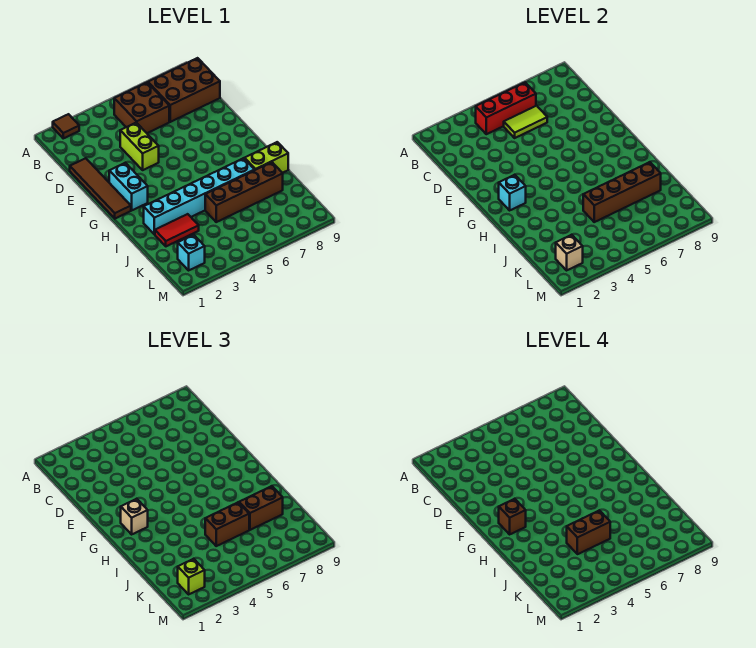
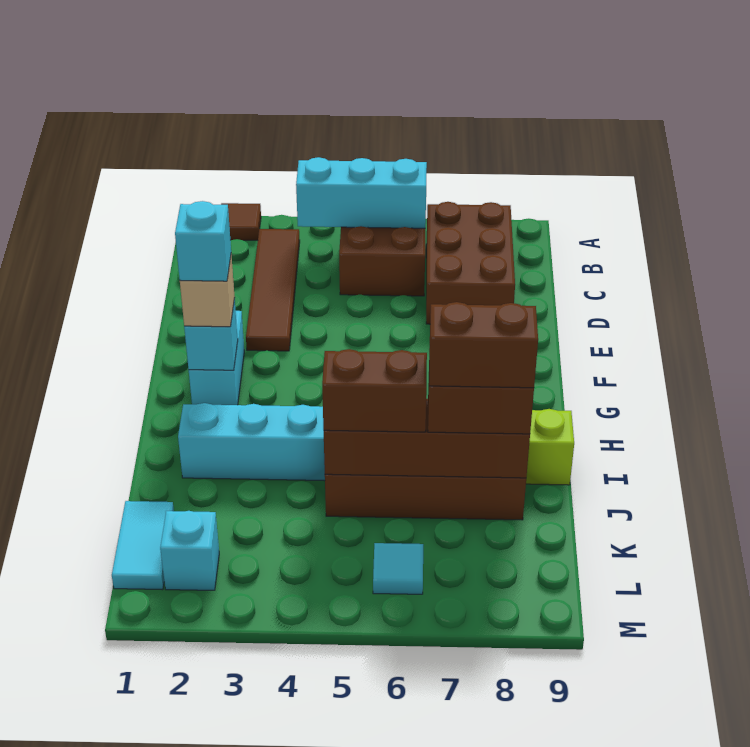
red brick B4:B6 level 2 -> cyan brick B4:B6 level 2
brown brick B7:C9 level 1 -> brown brick B7:D8 level 1
lime tile C5:C6 level 2 -> none
brown tile D1:G1 level 1 -> brown tile B3:E3 level 1
lime brick D4:E4 level 1 -> none
brown brick G2 level 4 -> cyan brick G2 level 4
red tile J2:J3 level 1 -> none
brown brick J4:J5 level 4 -> brown brick J7:J8 level 4
none -> cyan tile K1:L1 level 1
tan brick L2 level 2 -> none
lime brick L2 level 3 -> none
none -> cyan tile L6 level 1

